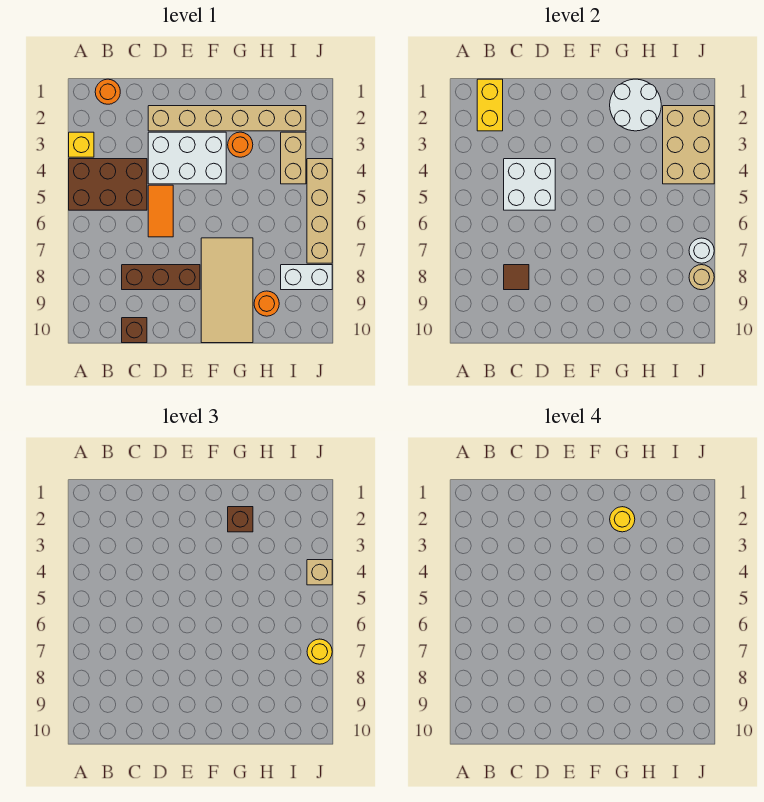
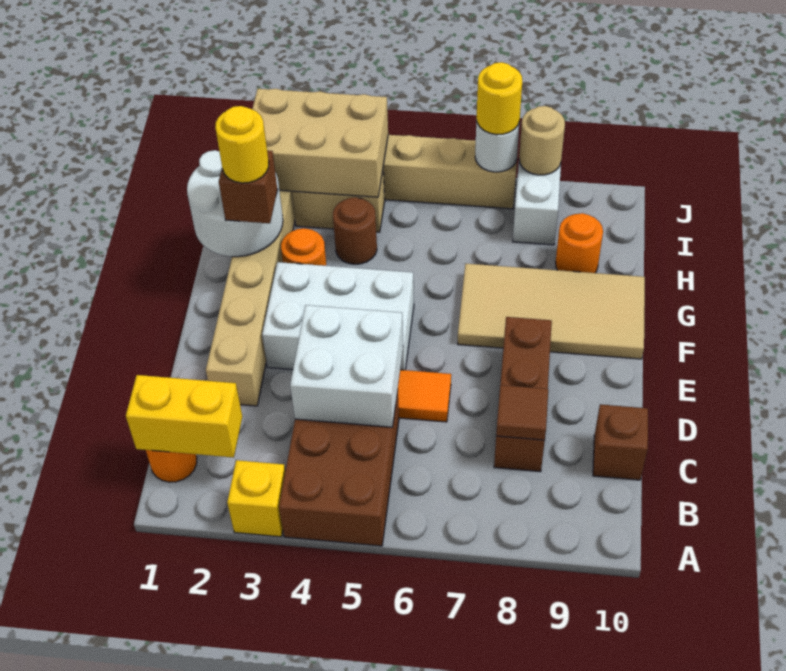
white brick D3:F4 level 1 -> white brick E3:F5 level 1
none -> brown round brick H4 level 1
tan brick J4 level 3 -> none

